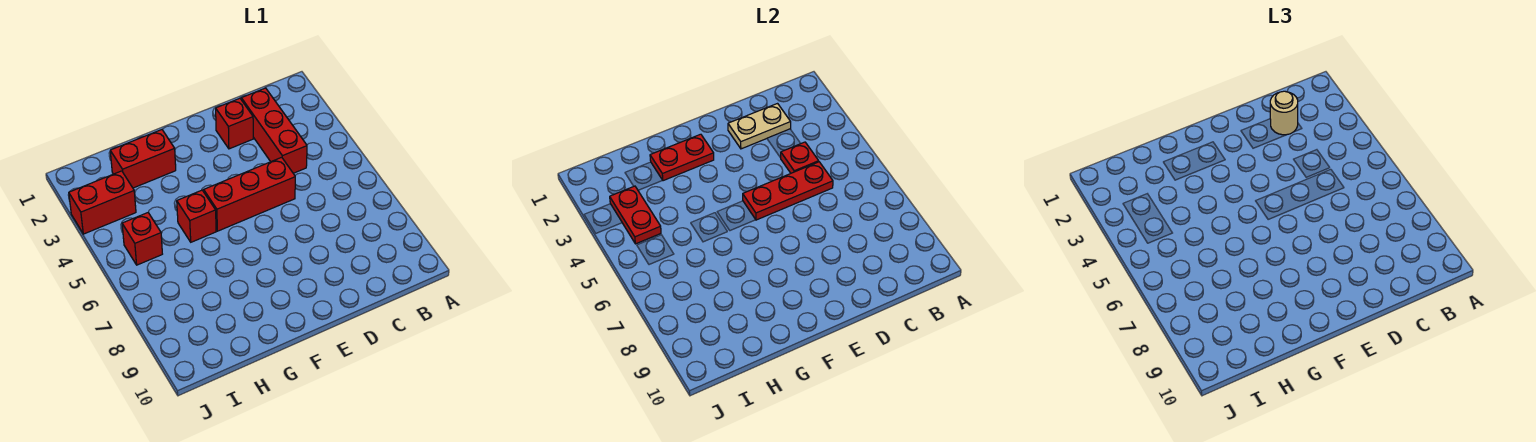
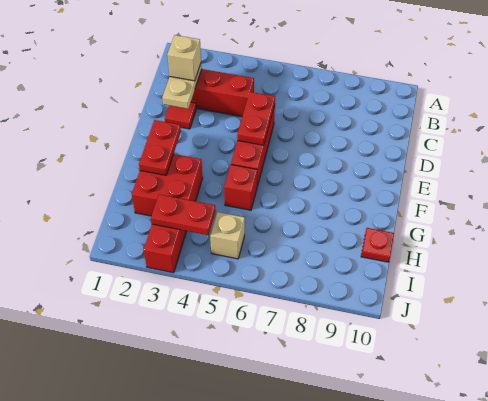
tan round brick C2 level 3 -> tan brick C2 level 3
red plate C4 level 2 -> red plate H10 level 1
red plate C5:E5 level 2 -> red plate D5:E5 level 2
red brick D2 level 1 -> red tile D2 level 1
red brick G2:H2 level 1 -> red brick G2:H3 level 1
red brick I5 level 1 -> tan brick I5 level 1

